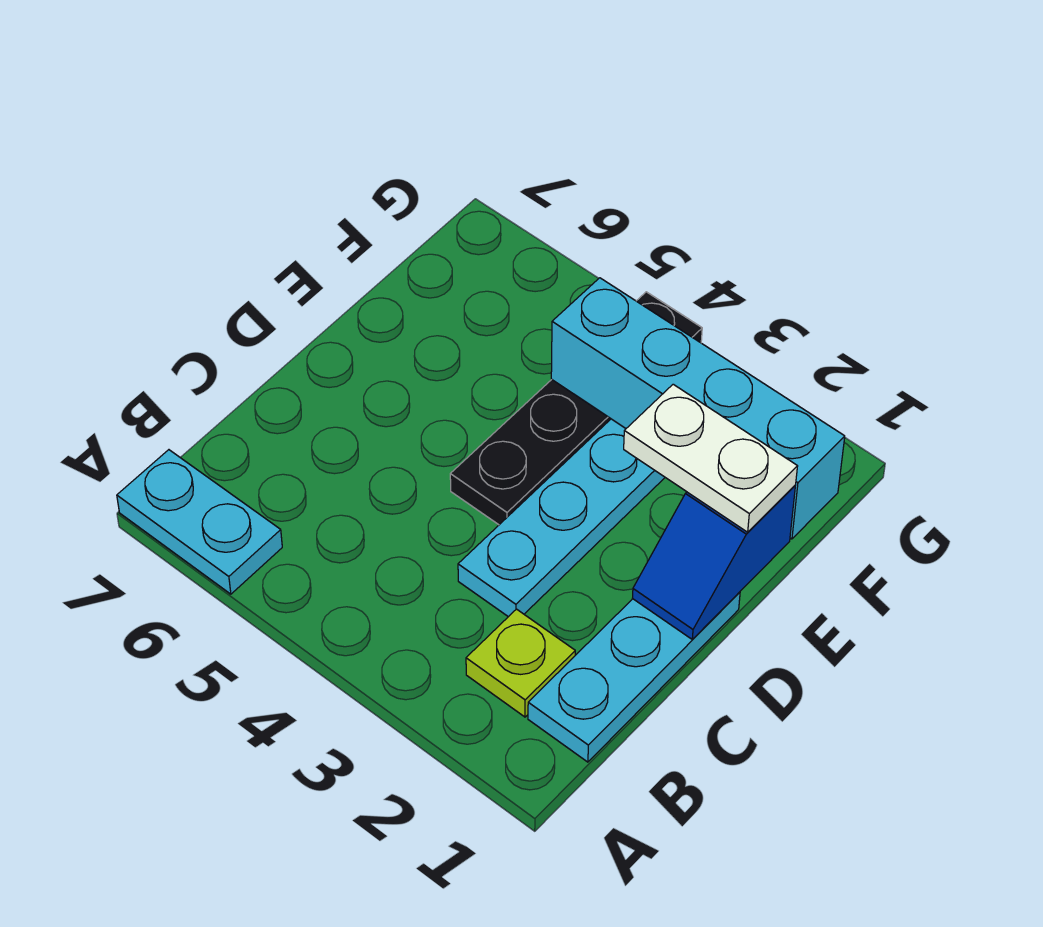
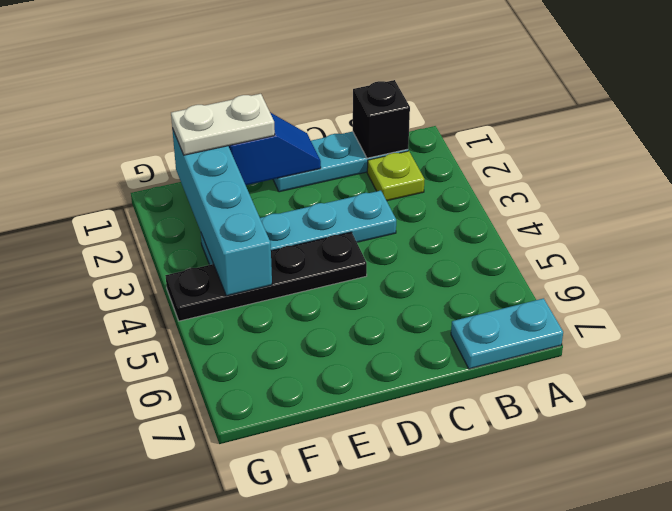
cyan plate A6:A7 level 1 -> cyan plate A7:B7 level 1
none -> black brick B1 level 2
white plate E1:E2 level 3 -> white plate E1:F1 level 3

